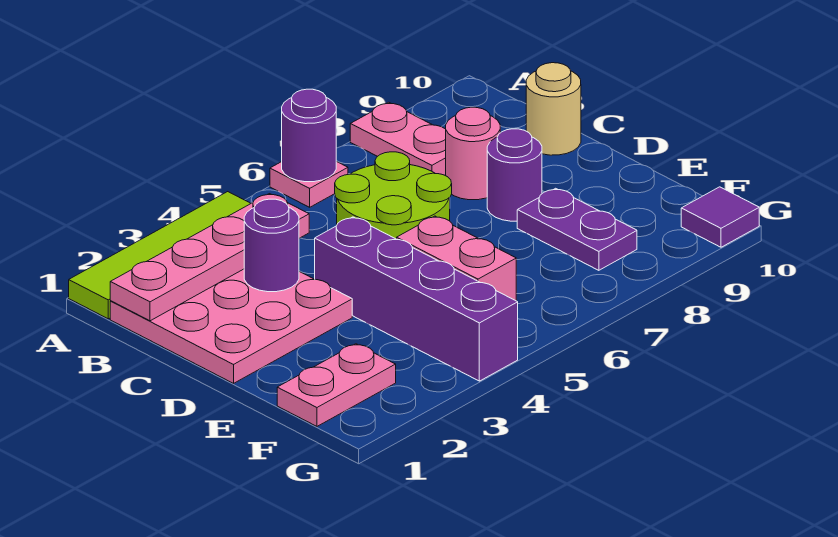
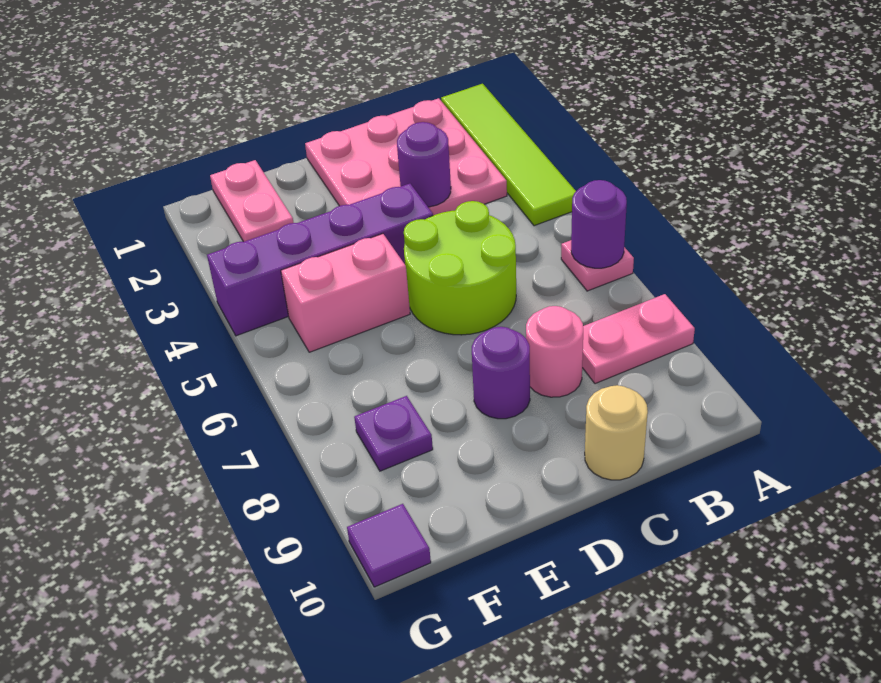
pink plate B1:B4 level 2 -> none
purple plate E8:F8 level 1 -> purple plate F8 level 1

